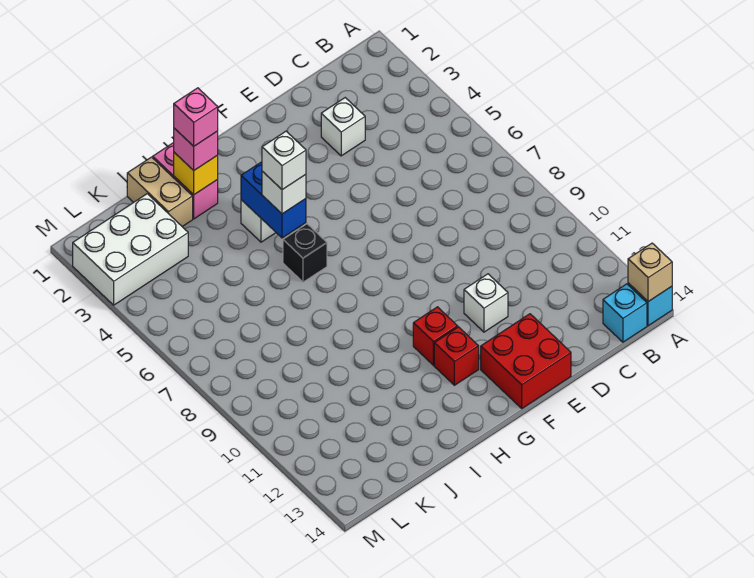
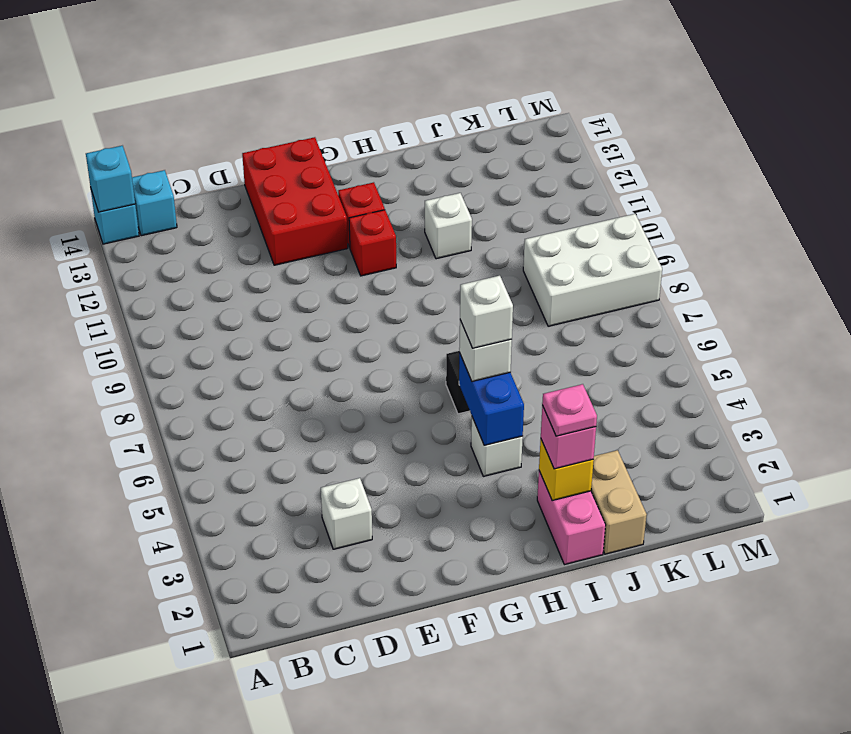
tan brick A14 level 2 -> cyan brick A14 level 2
white brick E11 level 1 -> white brick I11 level 1
red brick E13:F14 level 1 -> red brick E12:F14 level 1
pink brick I2 level 4 -> pink plate I2 level 4
white brick K2:M3 level 1 -> white brick K8:M9 level 1

